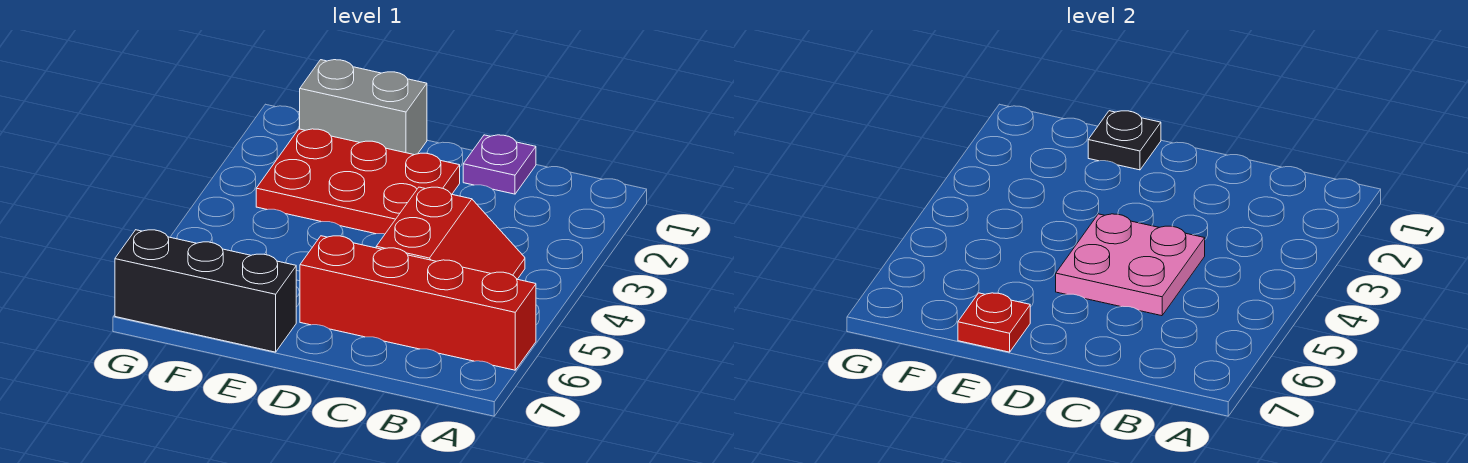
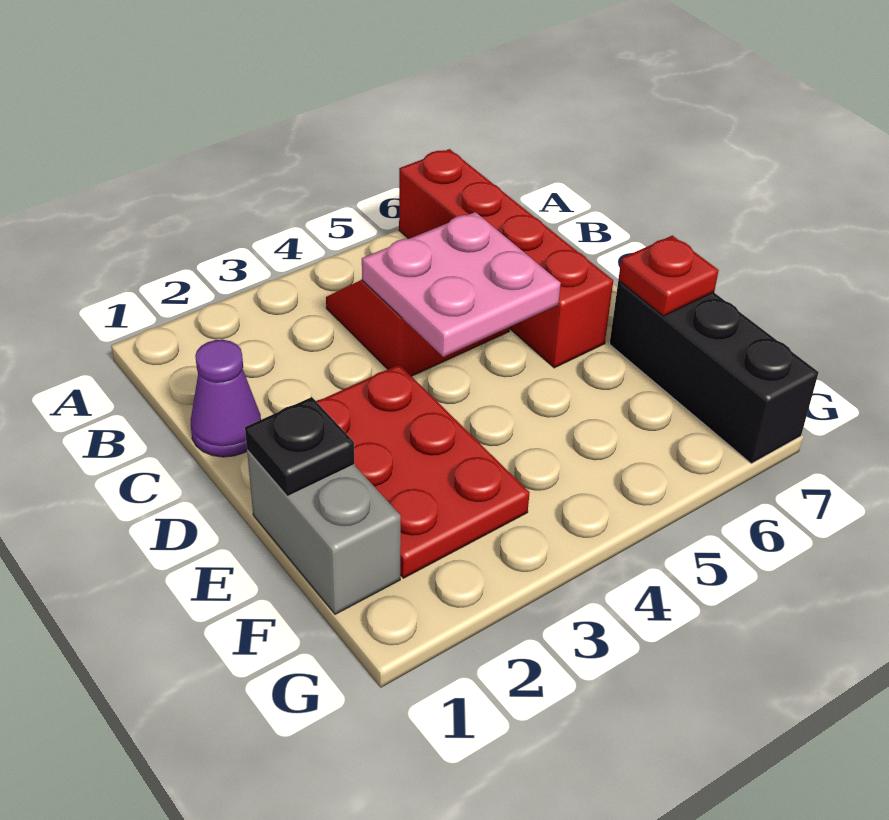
purple plate C1 level 1 -> purple cone C1 level 1

